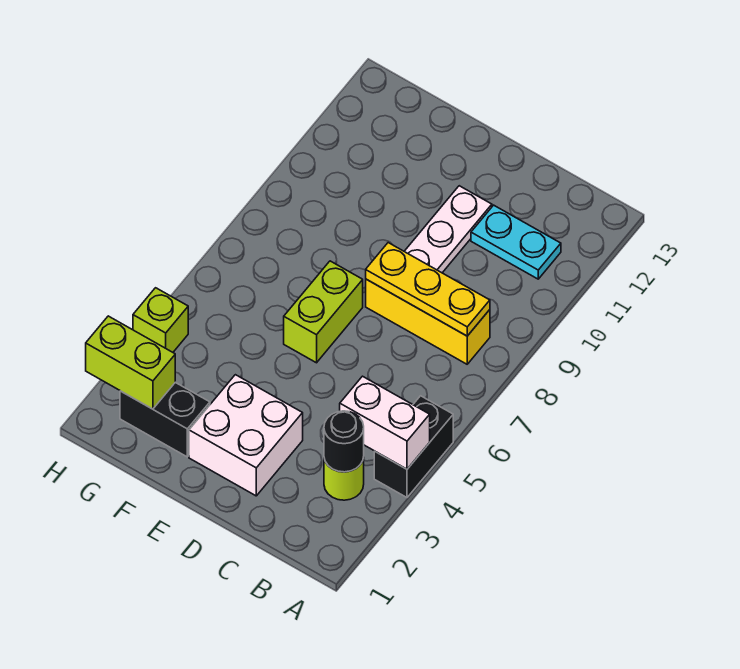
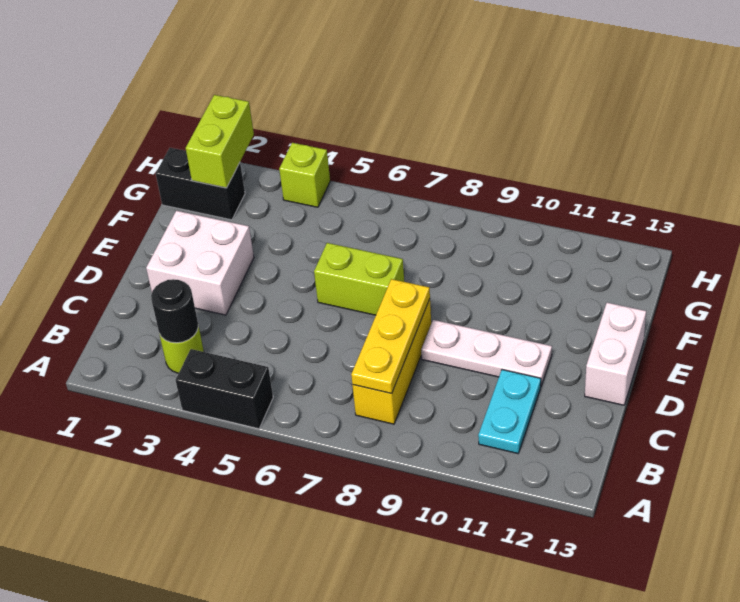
white brick A4:B4 level 2 -> white brick D13:E13 level 1
black brick F2:G2 level 1 -> black brick G1:G2 level 1

